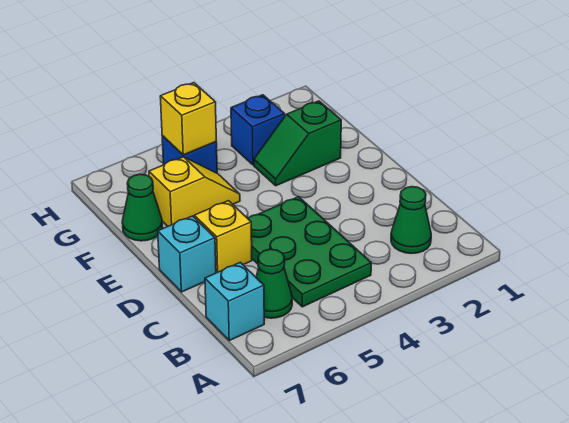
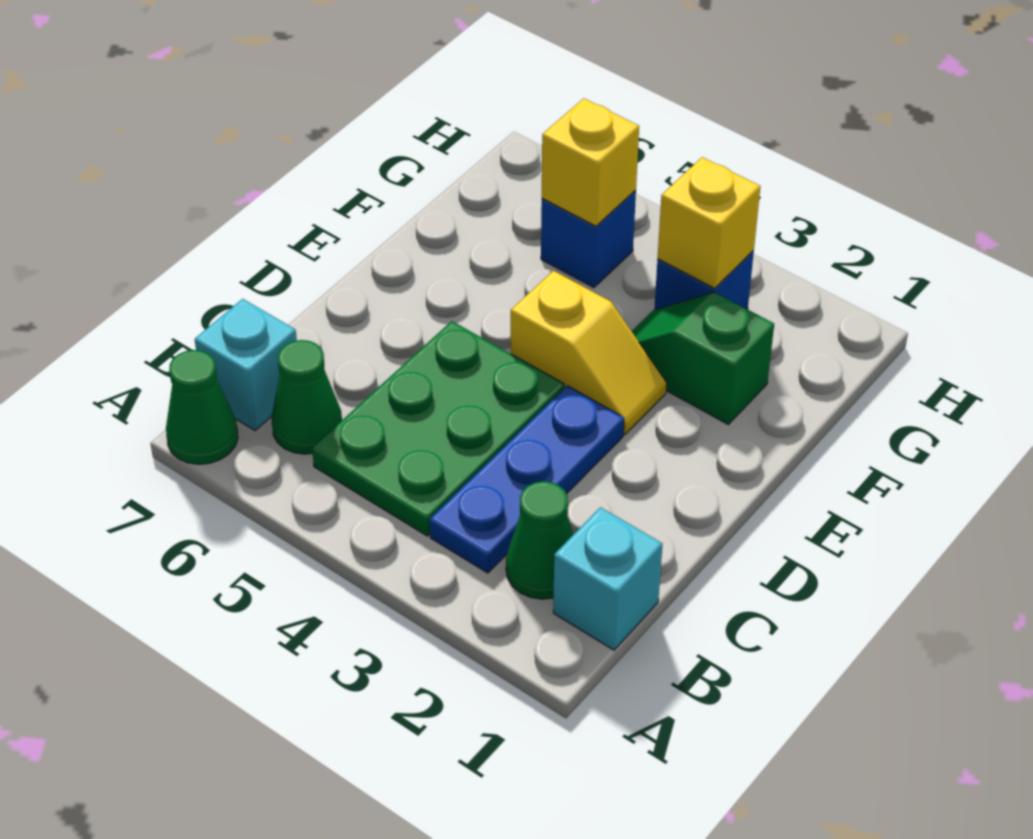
none -> blue plate B3:D3 level 1
yellow brick D6 level 1 -> yellow brick G3 level 2
cyan brick D7 level 1 -> cyan brick B1 level 1
yellow slope F5:F6 level 1 top 6 -> yellow slope E3:E4 level 1 top 4
green cone F7 level 1 -> green cone A7 level 1

